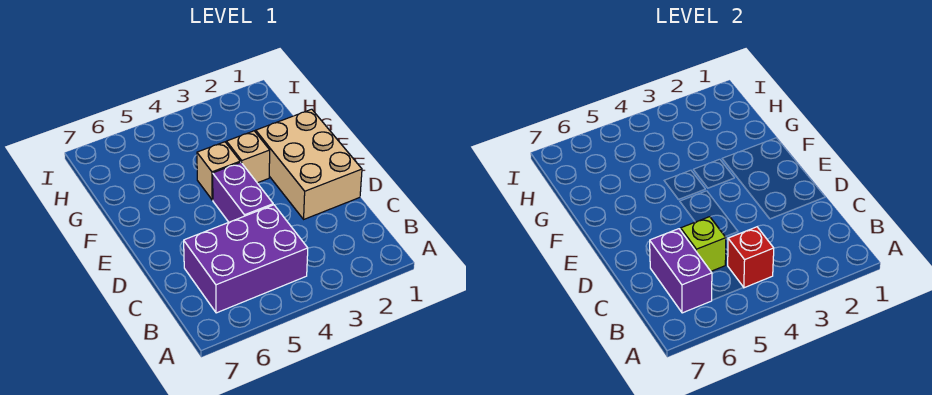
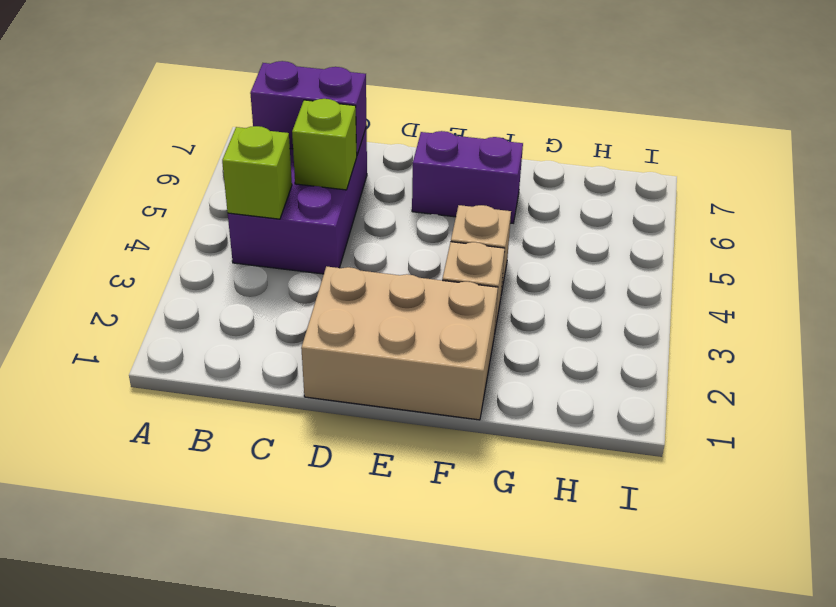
red brick B4 level 2 -> lime brick B4 level 2
purple brick D4:E4 level 1 -> purple brick E6:F6 level 1

